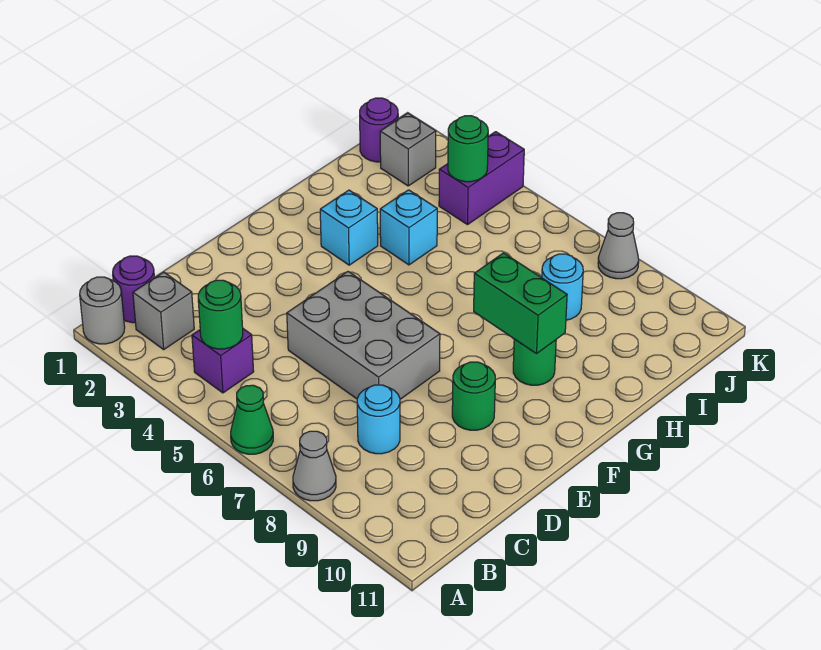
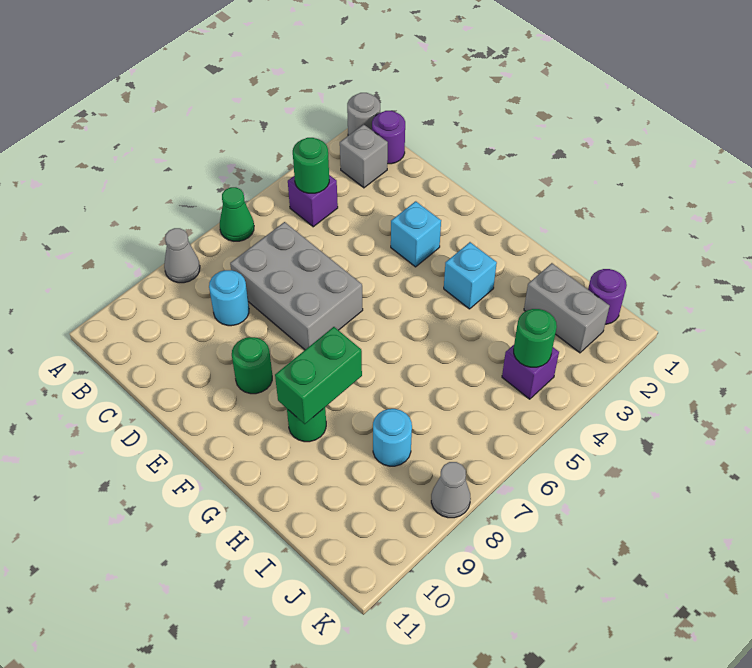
grey brick D5:E7 level 1 -> grey brick C6:E7 level 1
cyan brick H4 level 1 -> cyan brick E3 level 1
grey brick J2 level 1 -> grey brick I2:J2 level 1
purple brick J4:K4 level 1 -> purple brick J4 level 1

